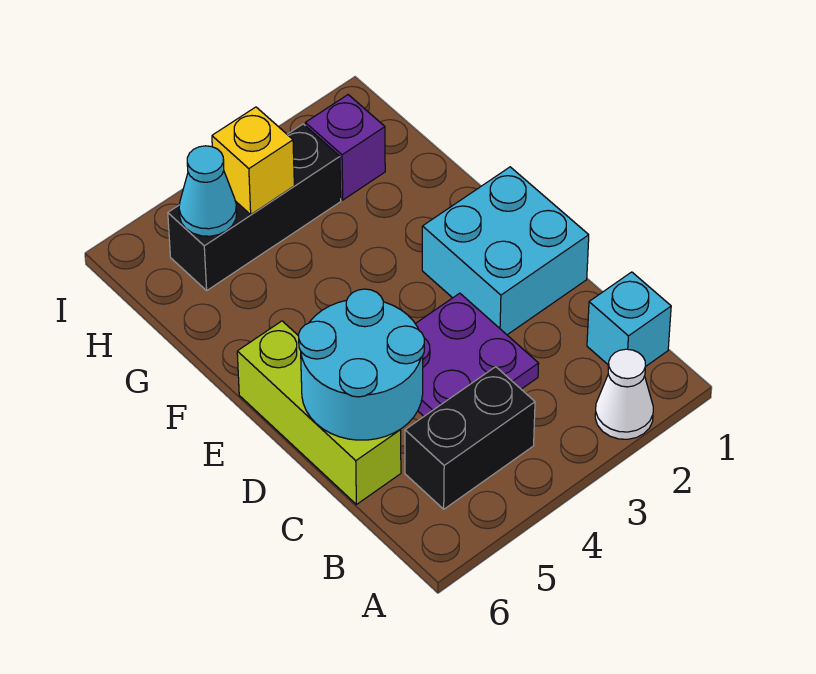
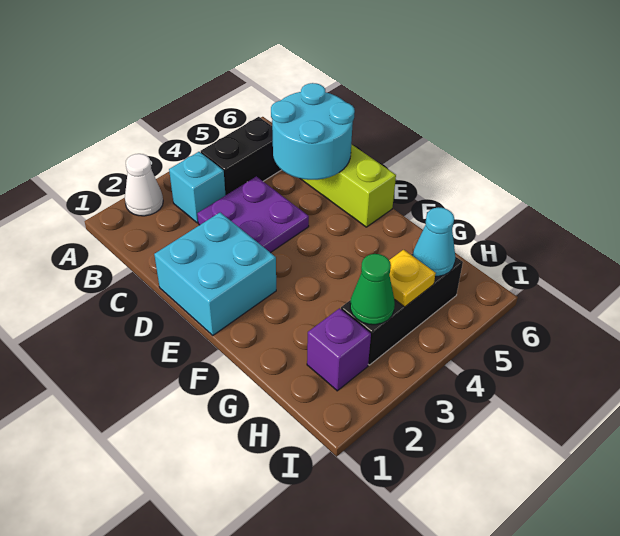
cyan brick B1 level 1 -> cyan brick B3 level 1
none -> green cone H3 level 2
yellow brick H4 level 2 -> yellow plate H4 level 2

